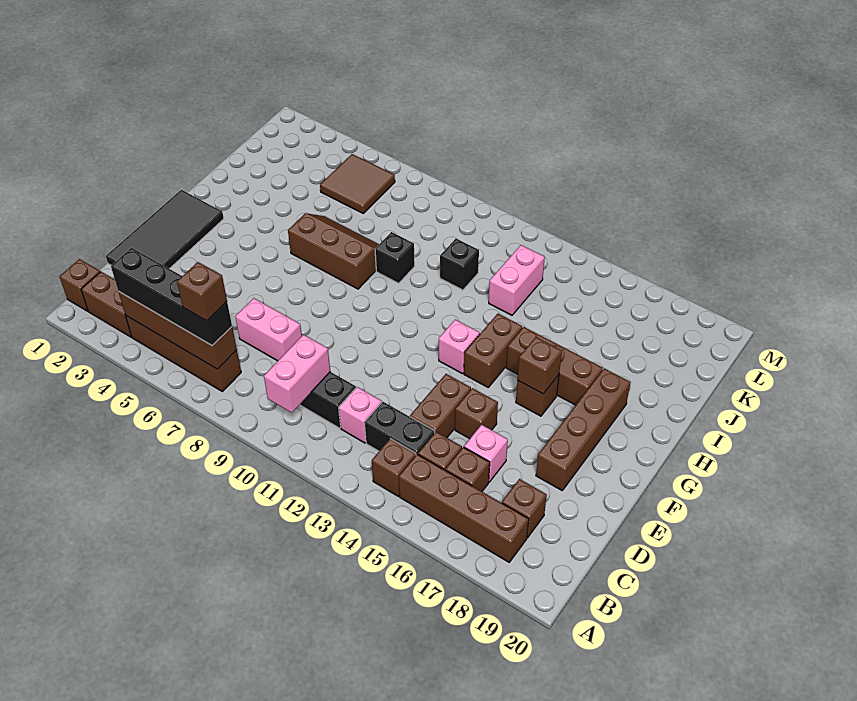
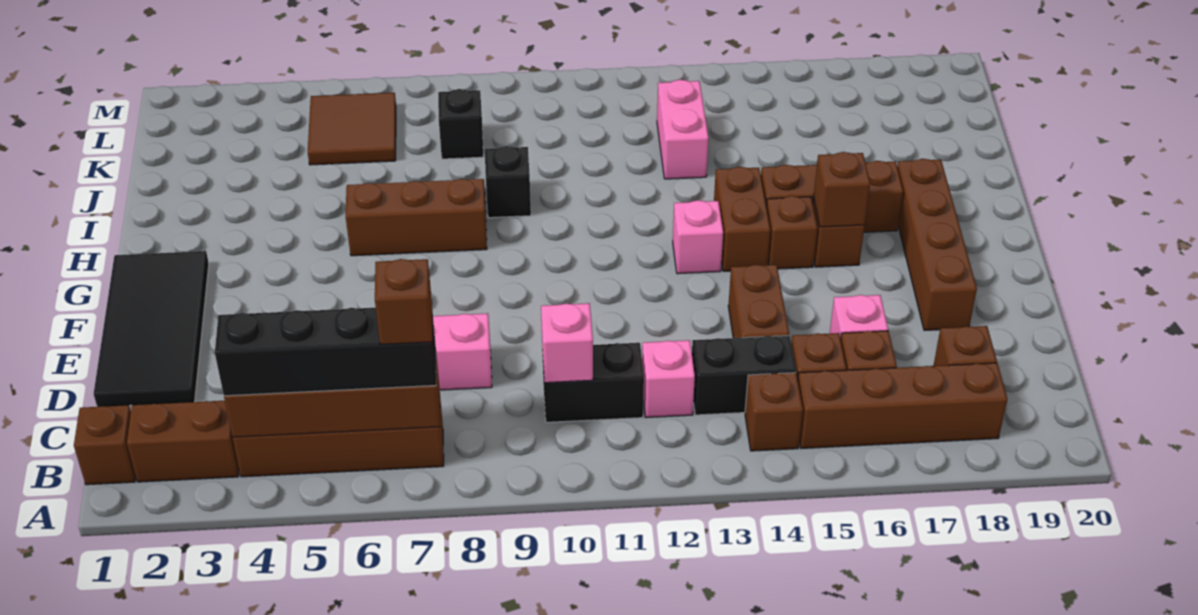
pink brick B10:C10 level 2 -> pink brick C10 level 2
brown brick E15 level 1 -> brown brick G15 level 1
black brick J11 level 1 -> black brick K8 level 1

